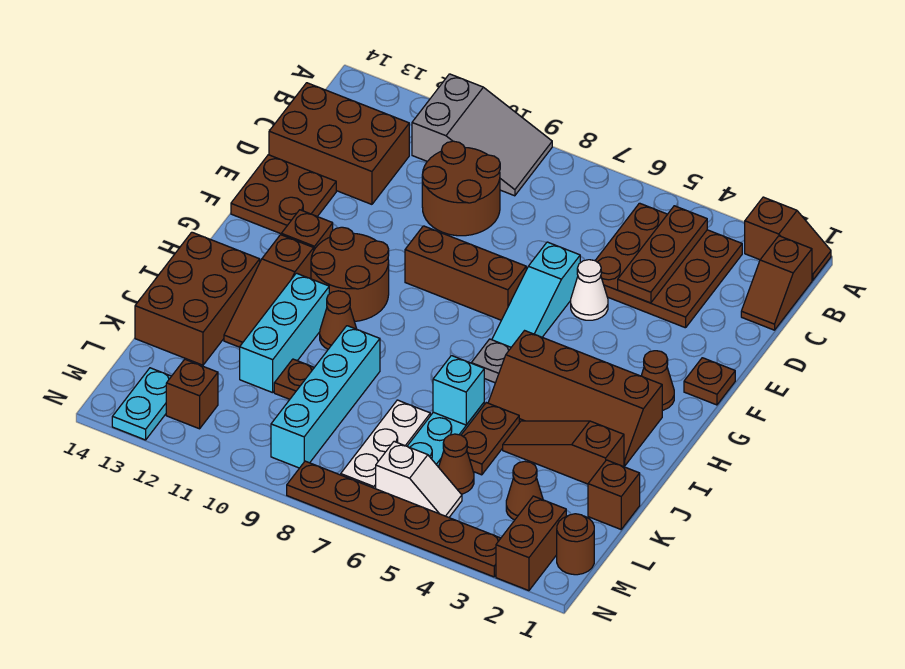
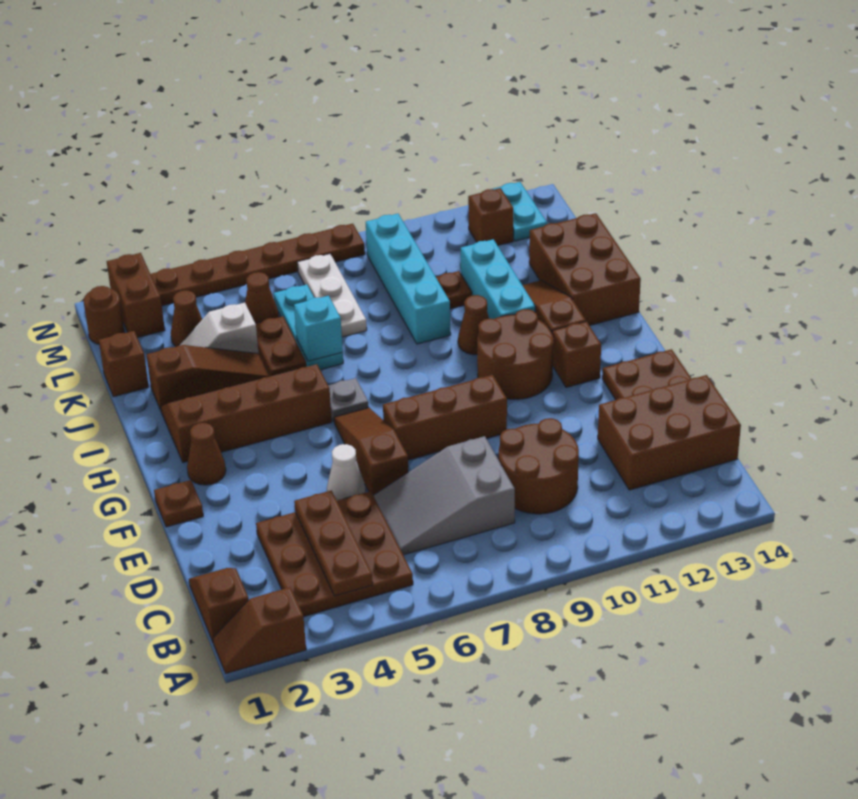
grey slope A9:B11 level 1 top 11 -> grey slope C6:D8 level 1 top 8
cyan slope E6:G6 level 1 top E -> brown slope E6:G6 level 1 top E
white slope M5:M6 level 1 top 6 -> white slope K3:K4 level 1 top 4

